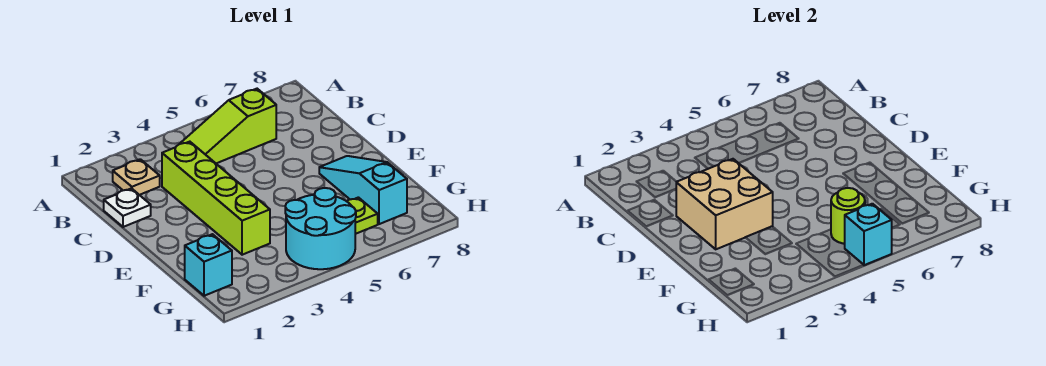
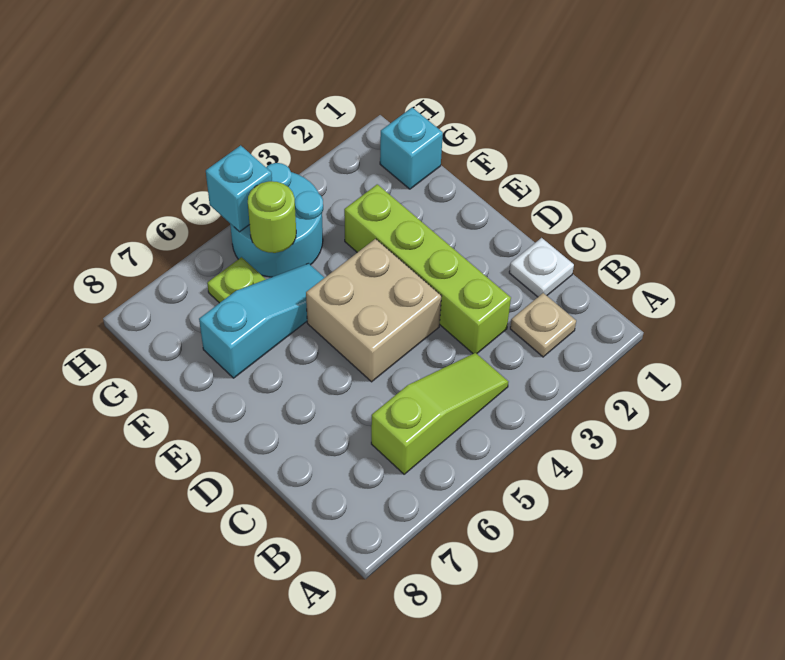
tan brick D2:E3 level 2 -> tan brick D4:E5 level 1
cyan slope E7:G7 level 1 top G -> cyan slope F5:F7 level 1 top 7

